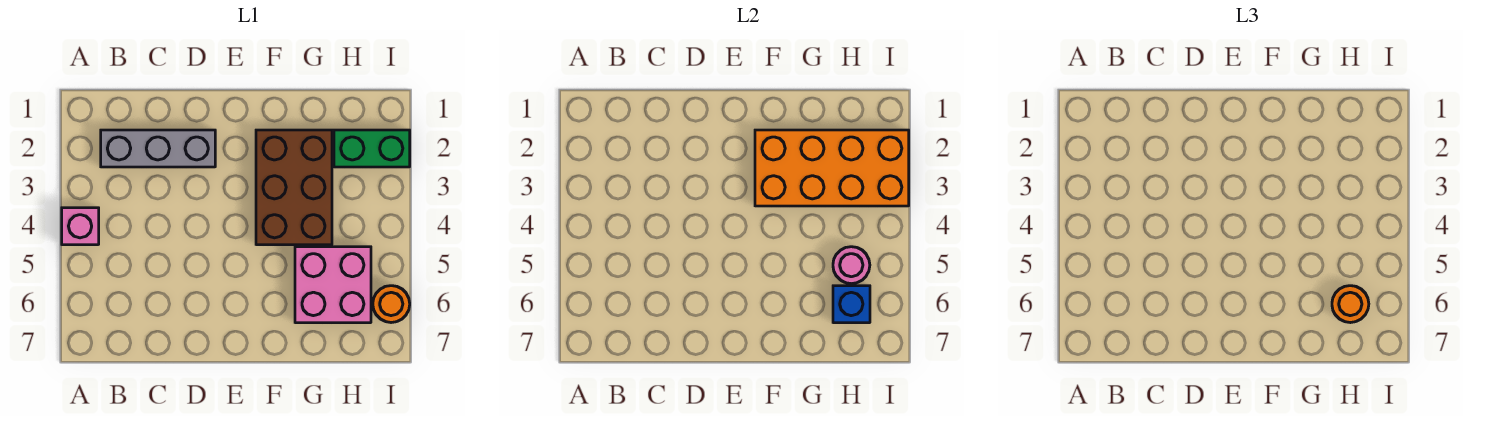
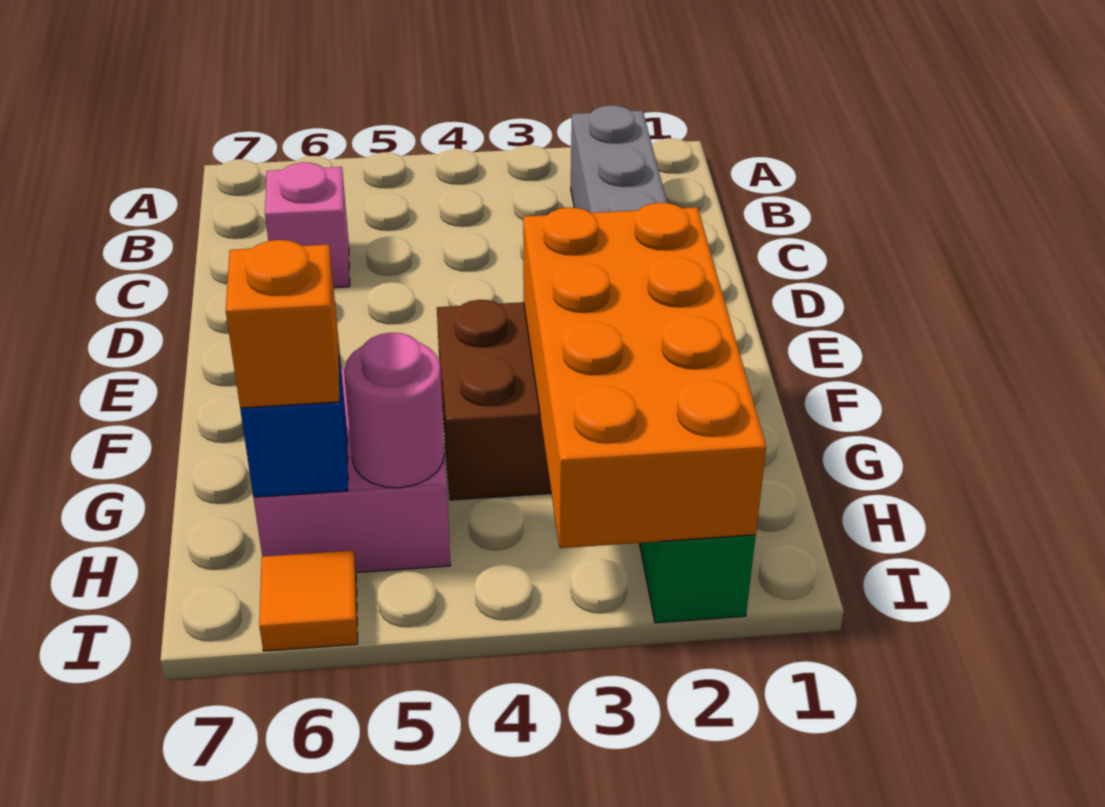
pink brick A4 level 1 -> pink brick C6 level 1
orange round brick H6 level 3 -> orange brick H6 level 3
orange round brick I6 level 1 -> orange tile I6 level 1

